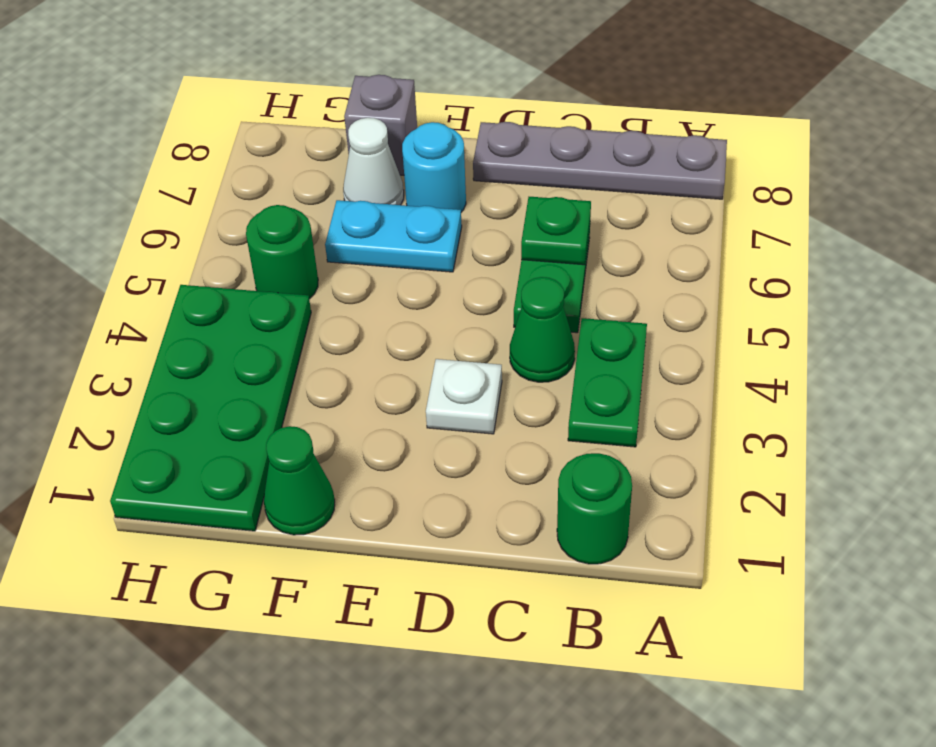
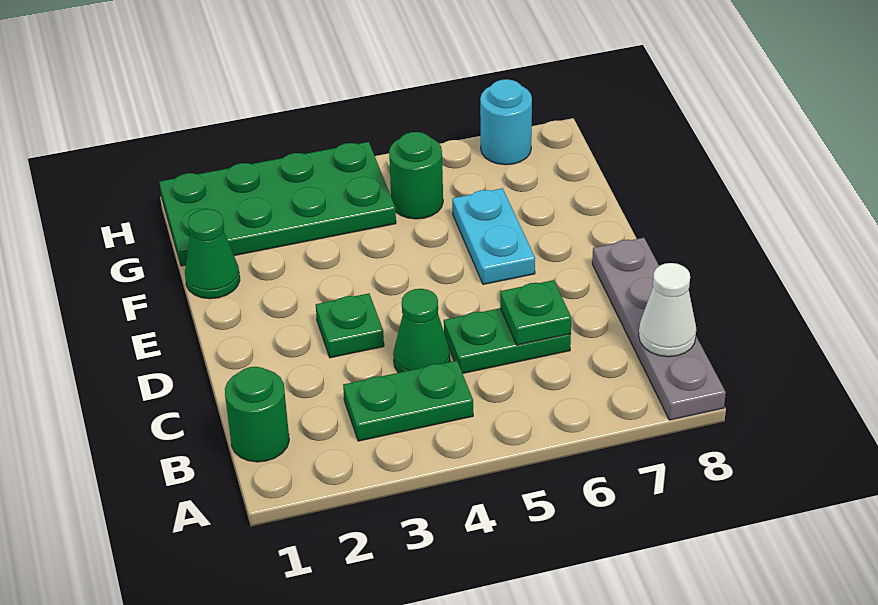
white plate D3 level 1 -> green plate D3 level 1
cyan round brick E7 level 1 -> cyan round brick H7 level 1
white cone F7 level 1 -> white cone B8 level 2
grey brick F8 level 1 -> none

